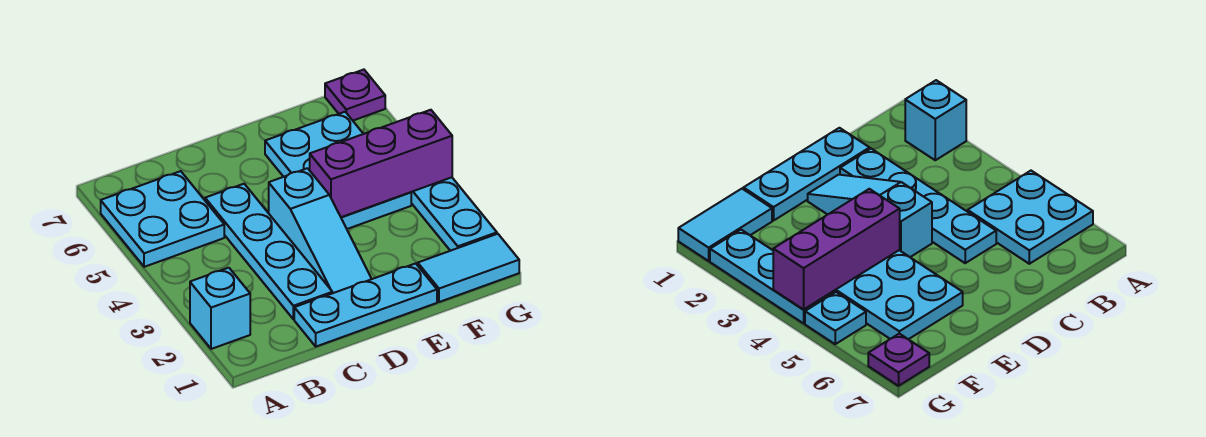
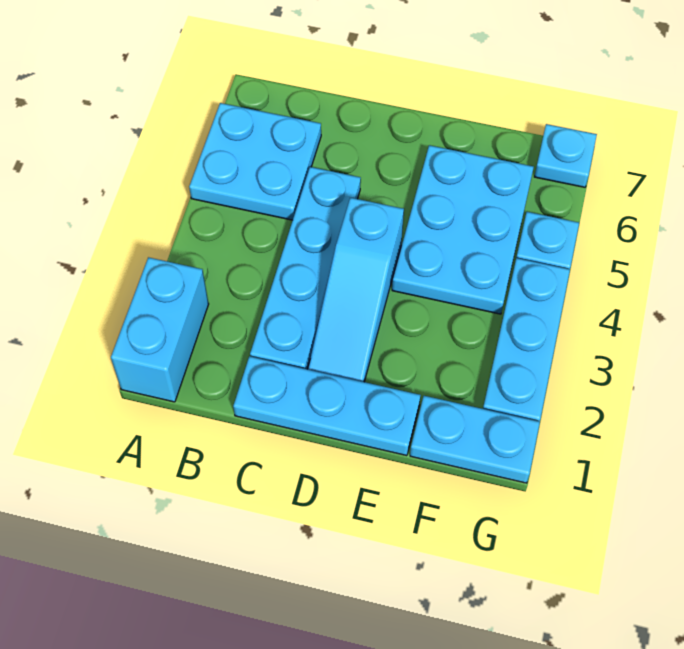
cyan brick A2 level 1 -> cyan brick A1:A2 level 1
purple brick E4:G4 level 2 -> none
cyan tile F1:G1 level 1 -> cyan plate F1:G1 level 1
purple plate G7 level 1 -> cyan plate G7 level 1

